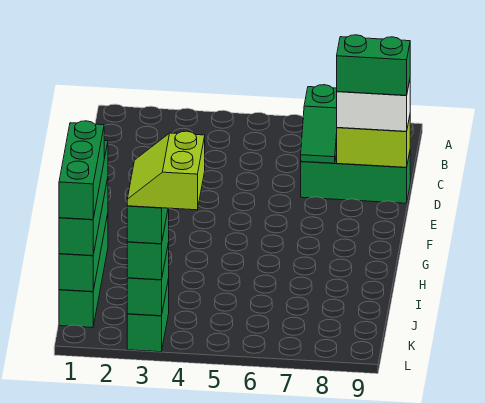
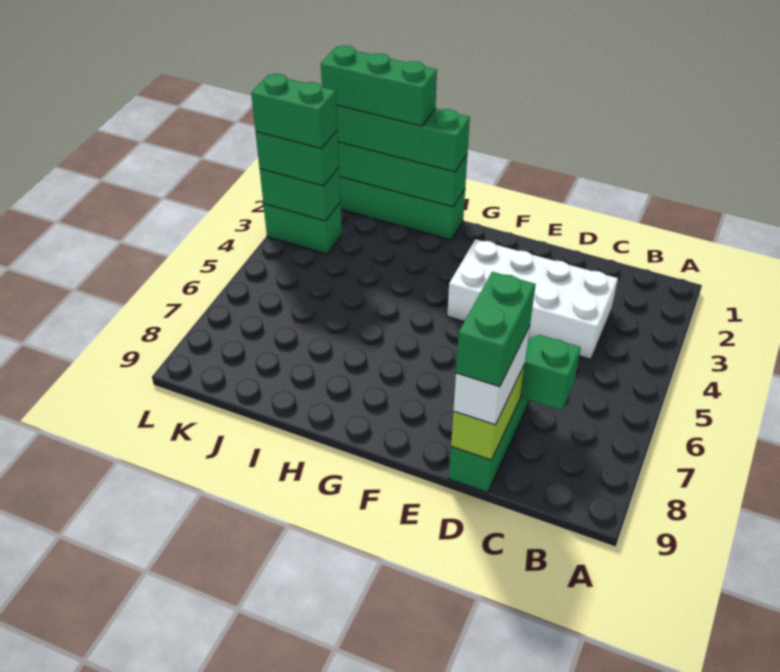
none -> white brick C3:F4 level 1
lime slope K3:L4 level 5 top 4 -> none

